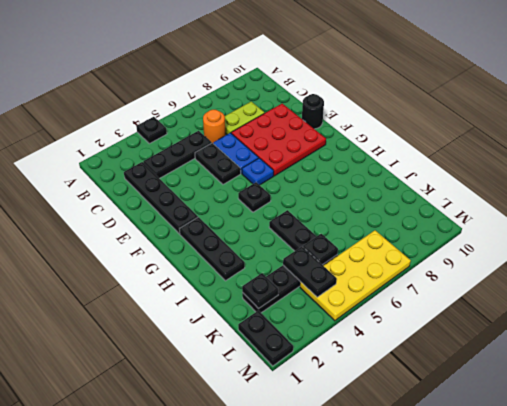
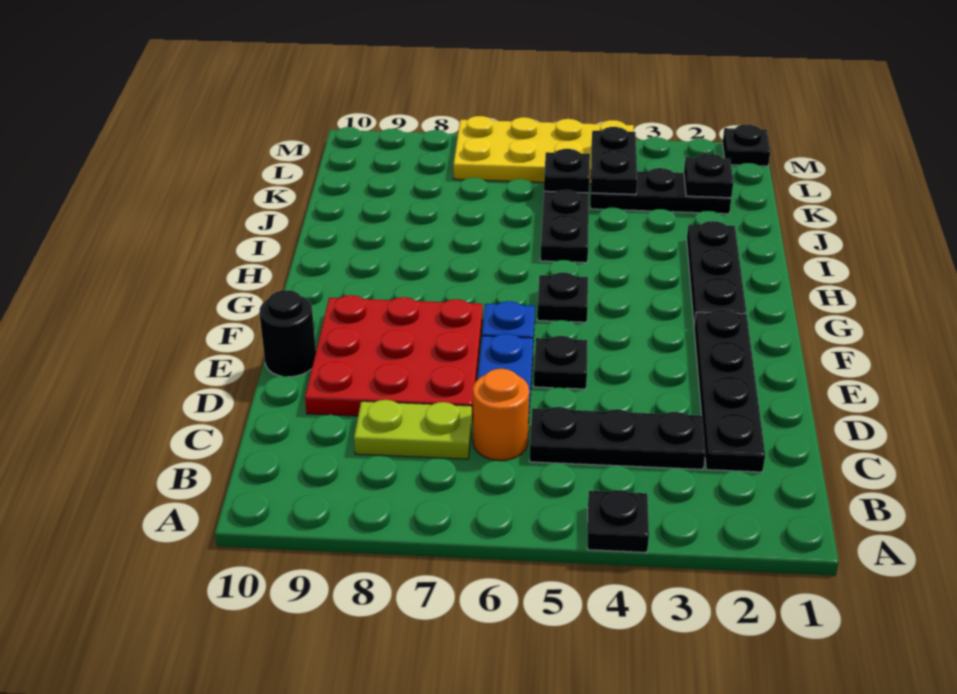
black plate D5:E5 level 1 -> black plate E5 level 1
black plate L1:M1 level 1 -> black plate M1 level 1

